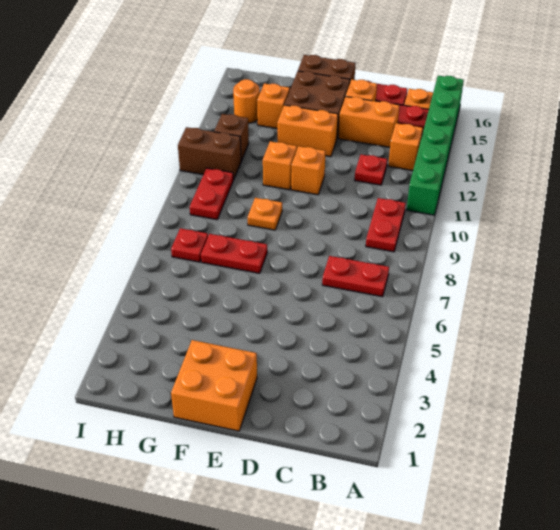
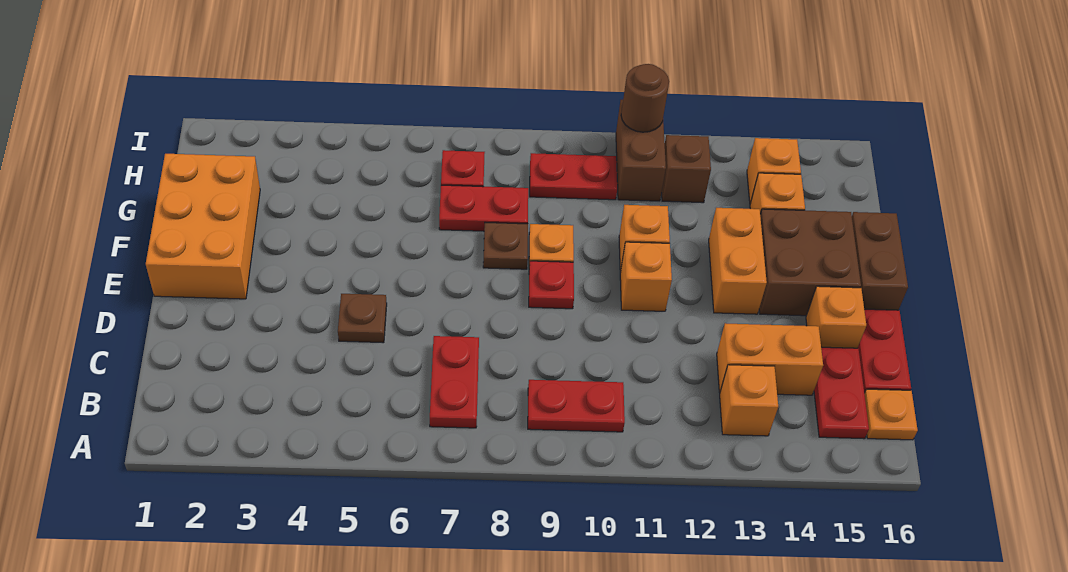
green brick A11:A16 level 1 -> none
red plate C12 level 1 -> red plate E9 level 1
orange brick C14:D14 level 1 -> orange brick C13:C14 level 1
none -> brown plate D5 level 1
orange brick E1:F2 level 1 -> orange brick E1:G2 level 1
red plate F7:G7 level 1 -> red plate G7:G8 level 1
none -> brown plate F8 level 1
orange round brick H14 level 1 -> orange brick H14 level 1
none -> brown round brick I11 level 2

